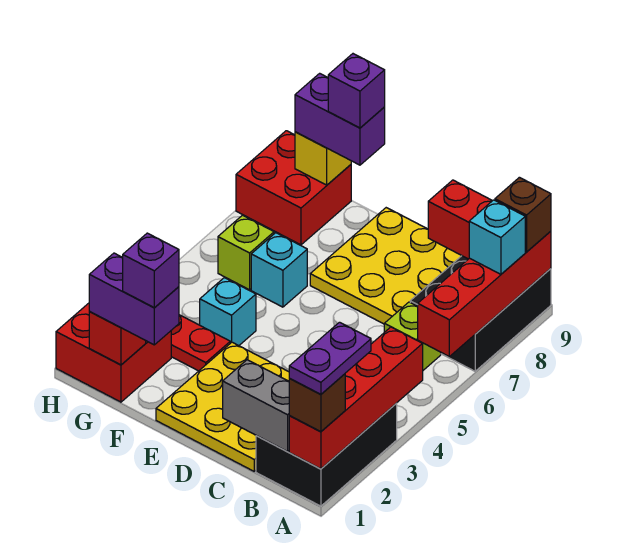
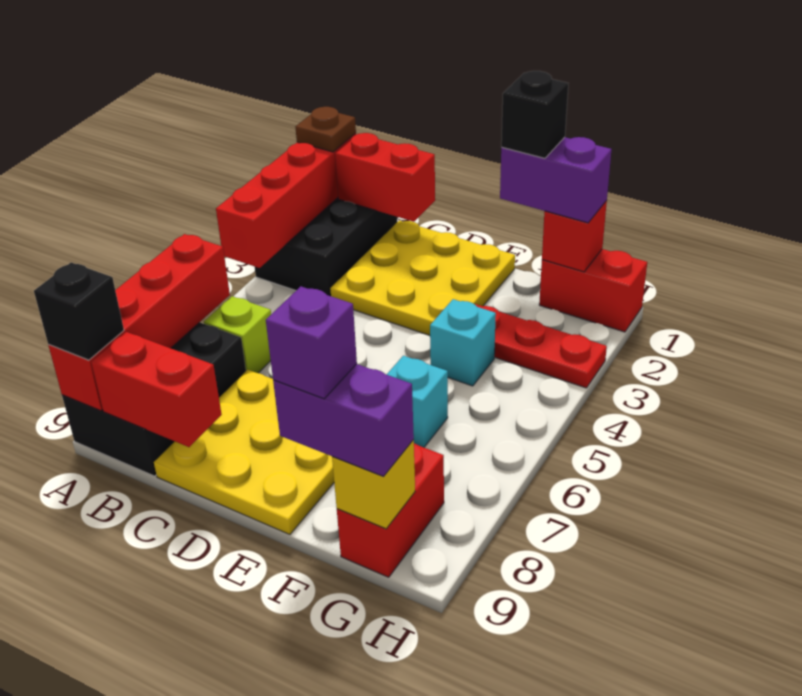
brown brick A1 level 3 -> brown plate A1 level 3
purple plate A1:A2 level 4 -> none
cyan brick A8 level 3 -> none
brown brick A9 level 3 -> black brick A9 level 3
grey brick B1:C1 level 2 -> red brick B1:C1 level 2
purple brick F1 level 4 -> black brick F1 level 4
red brick G1:H2 level 1 -> red brick G1:H1 level 1
lime brick G6 level 1 -> none
red brick G8:H9 level 1 -> red brick G8:G9 level 1

